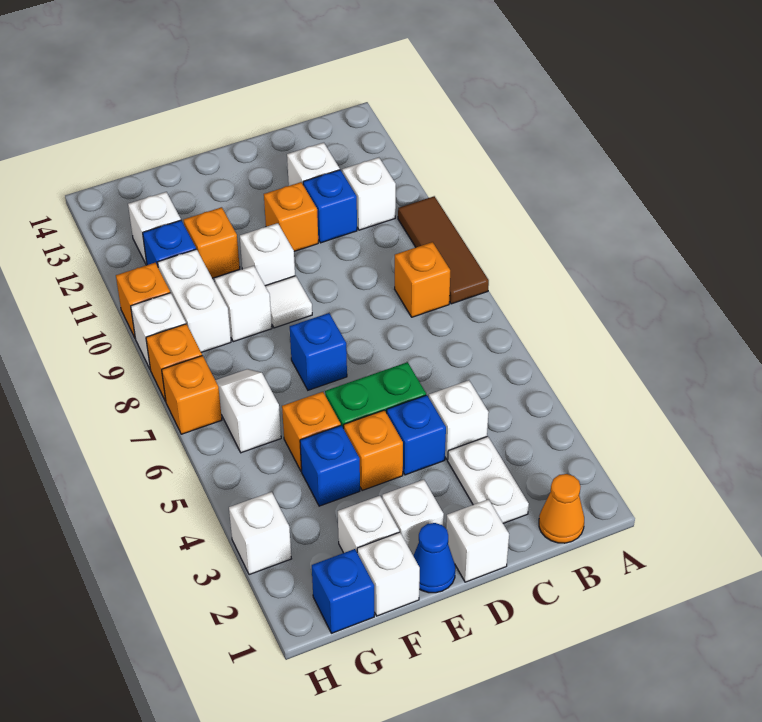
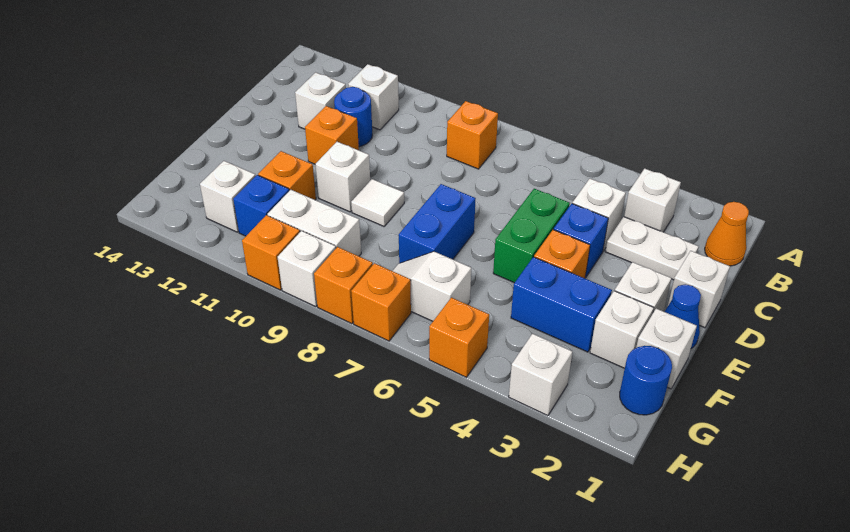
brown tile A8:A10 level 1 -> none
blue brick C11 level 1 -> blue round brick C11 level 1
blue brick E7 level 1 -> blue brick E7:F7 level 1
blue brick F4 level 1 -> blue brick F3:F4 level 1
orange brick F5 level 1 -> orange brick H5 level 1
white brick F9 level 1 -> white brick B3 level 1
blue brick G1 level 1 -> blue round brick G1 level 1

